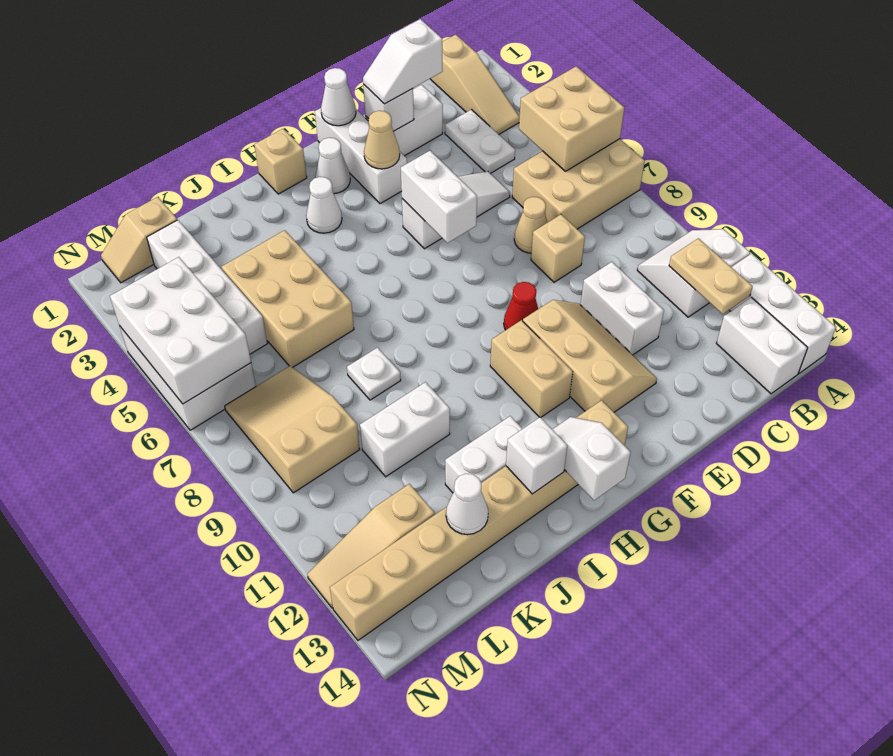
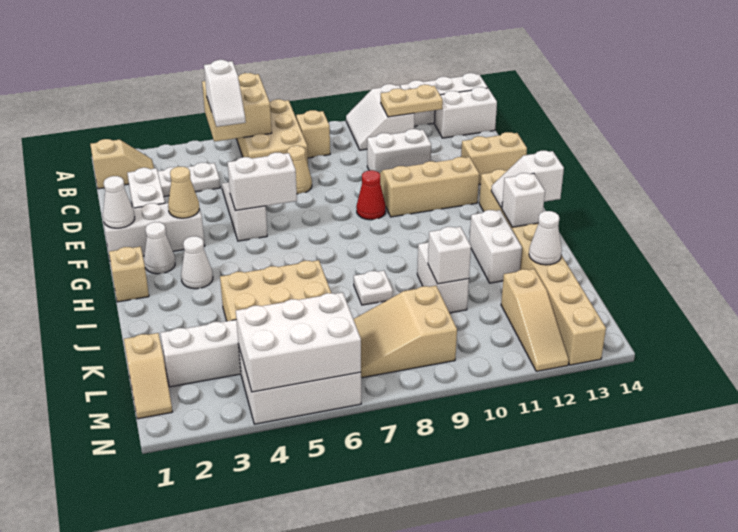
tan slope B1:B3 level 1 top 1 -> tan slope B1:B2 level 1 top 1
white slope D2:E2 level 3 top D -> white slope B5:C5 level 3 top B
tan brick D8 level 1 -> tan brick B8 level 1
white brick E2 level 2 -> white brick K10 level 2
tan brick G10:G11 level 1 -> tan brick E13:E14 level 1

